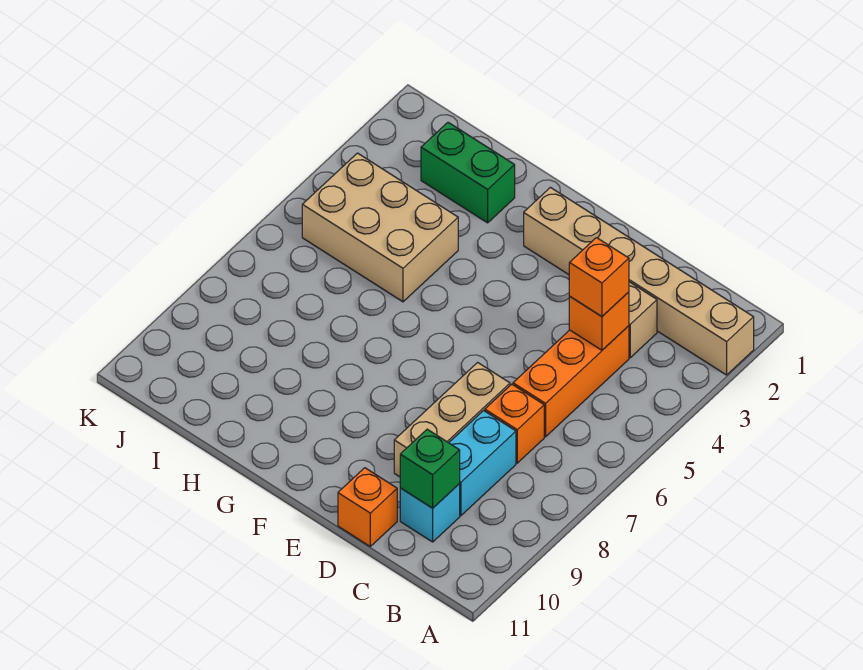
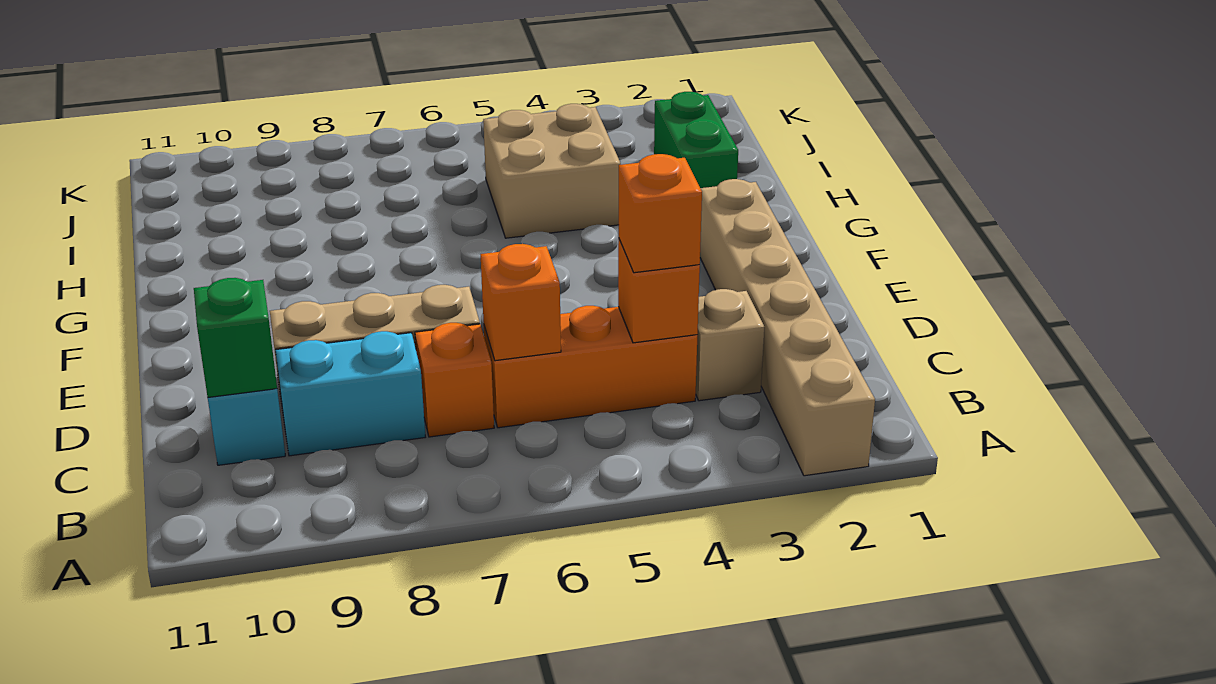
orange brick D11 level 1 -> orange brick C6 level 2
tan brick H4:J5 level 1 -> tan brick H4:I5 level 1

